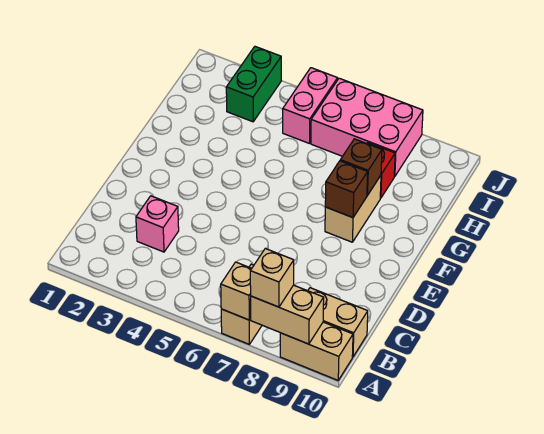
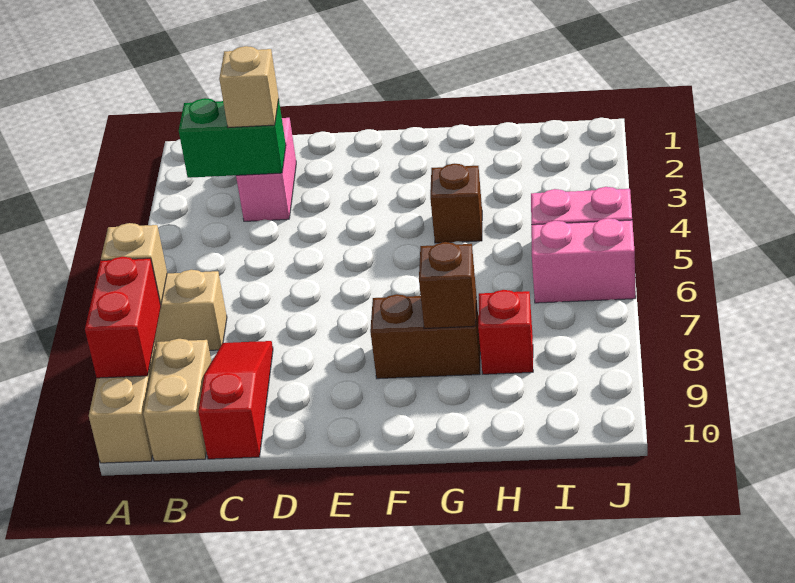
tan brick A8:A9 level 2 -> red brick A8:A9 level 2
tan brick A8 level 3 -> tan brick C3 level 3
pink brick C3 level 1 -> pink brick C2:C3 level 1
none -> red slope C8:C10 level 1 top 10
tan brick F8:G8 level 1 -> brown brick F8:G8 level 1
brown brick F8 level 2 -> brown brick G4 level 1
green brick I3:J3 level 1 -> green brick B3:C3 level 2
pink brick I6:J8 level 1 -> pink brick I6:J6 level 1

